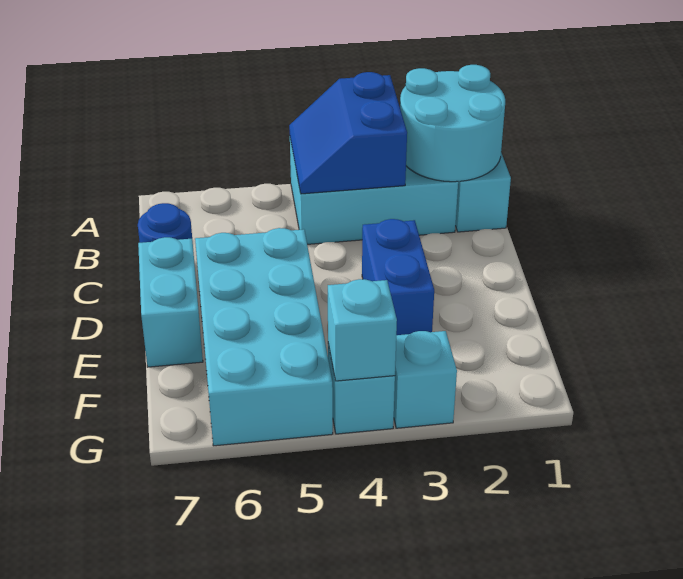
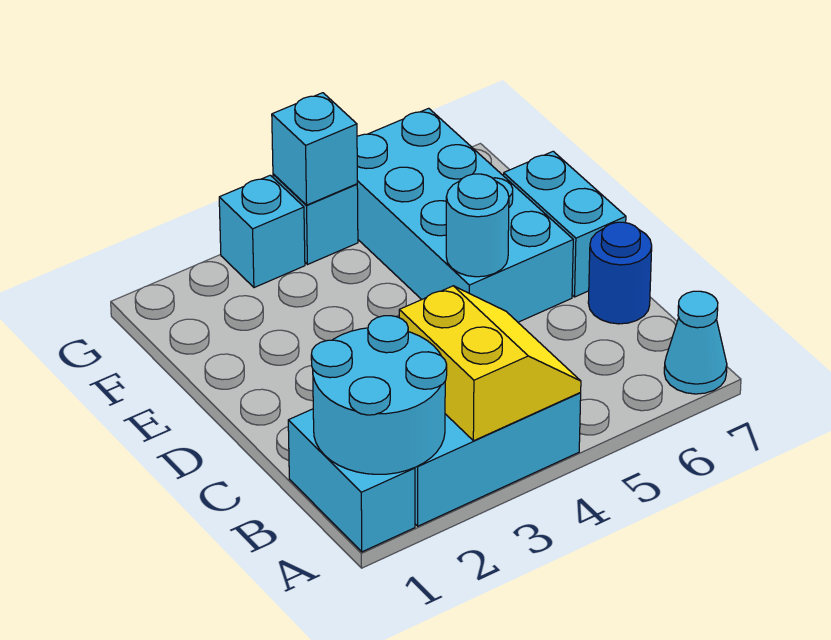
blue slope A3:B4 level 2 top 3 -> yellow slope A3:B4 level 2 top 3
none -> cyan cone A7 level 1
blue brick D3:E3 level 1 -> none
none -> cyan round brick D5 level 2

